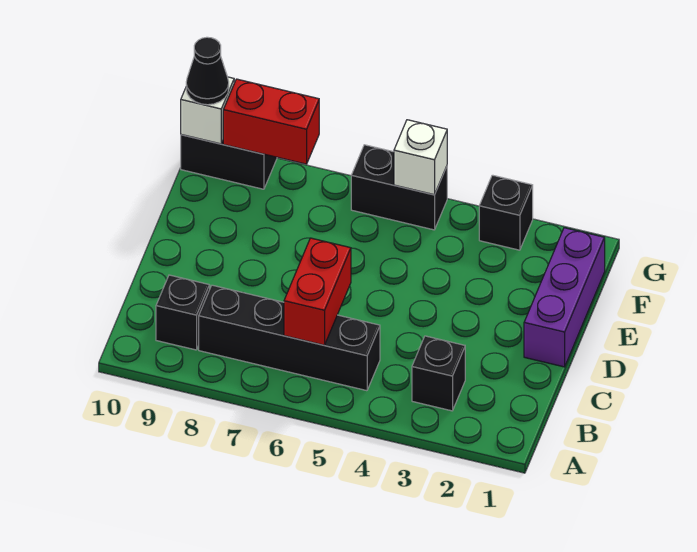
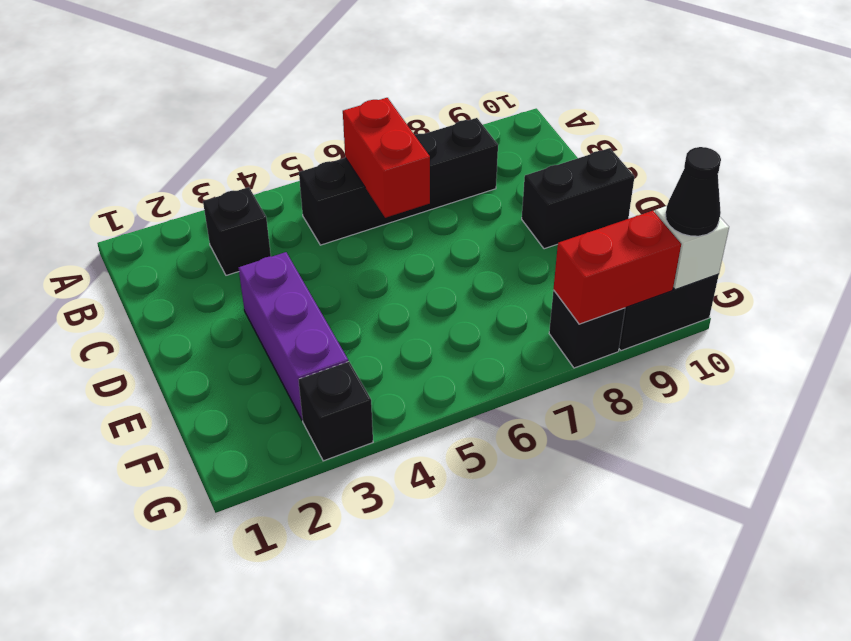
black brick B9 level 1 -> black brick G8 level 1
purple brick D1:F1 level 1 -> purple brick D3:F3 level 1
black brick G5:G6 level 1 -> black brick D9:D10 level 1
white brick G5 level 2 -> none

